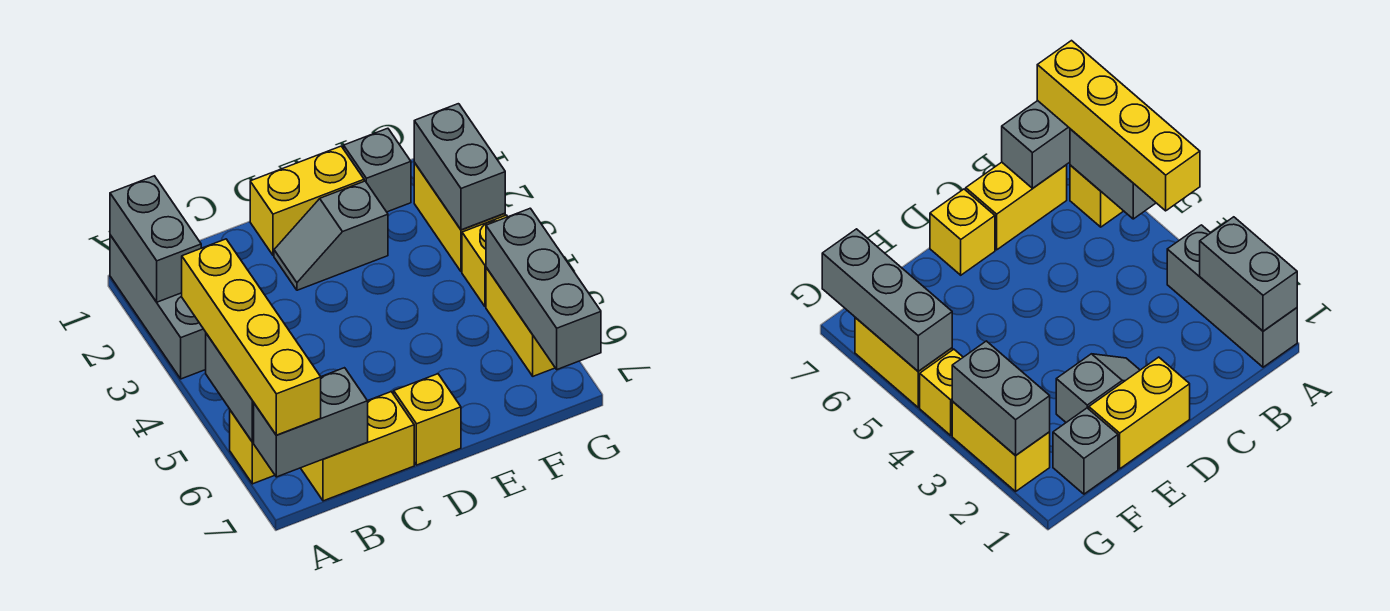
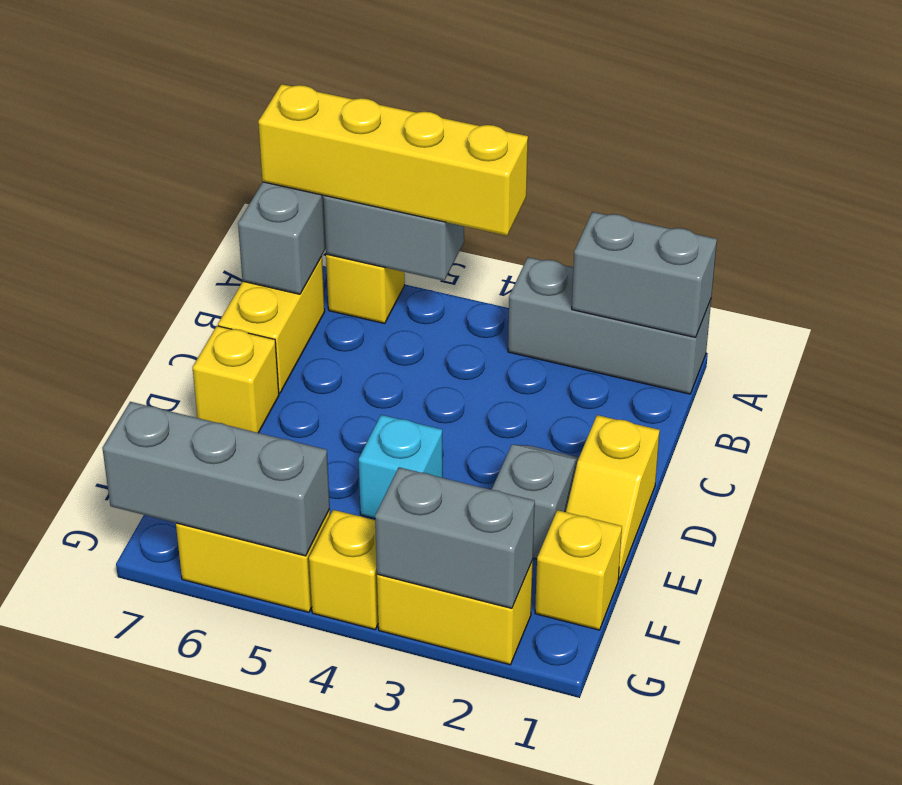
yellow brick D1:E1 level 1 -> yellow slope D1:E1 level 1 top D
none -> cyan brick E4 level 1
grey brick F1 level 1 -> yellow brick F1 level 1

